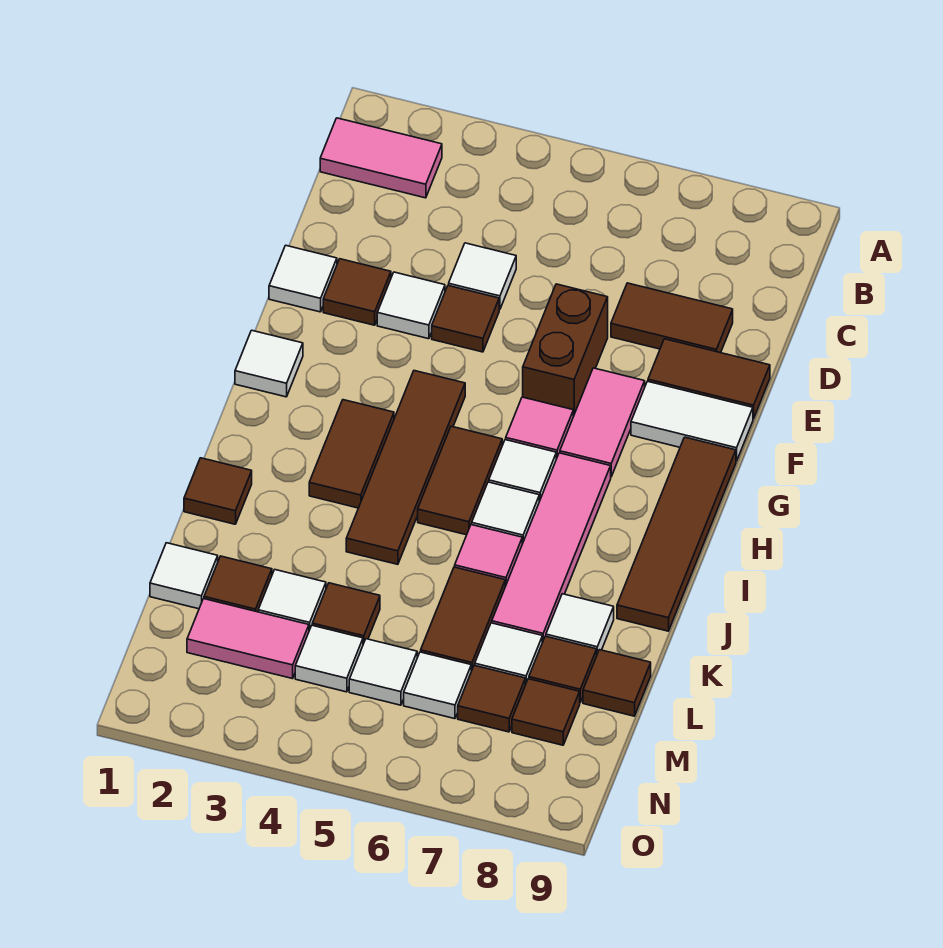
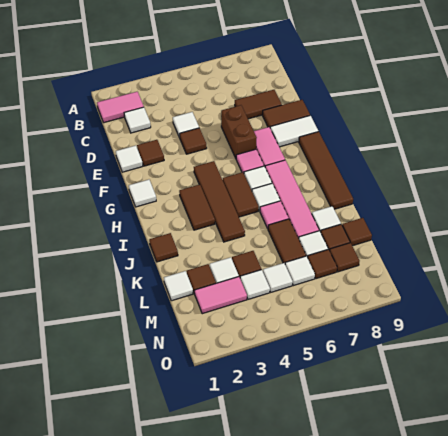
white tile E3 level 1 -> white tile C2 level 1

